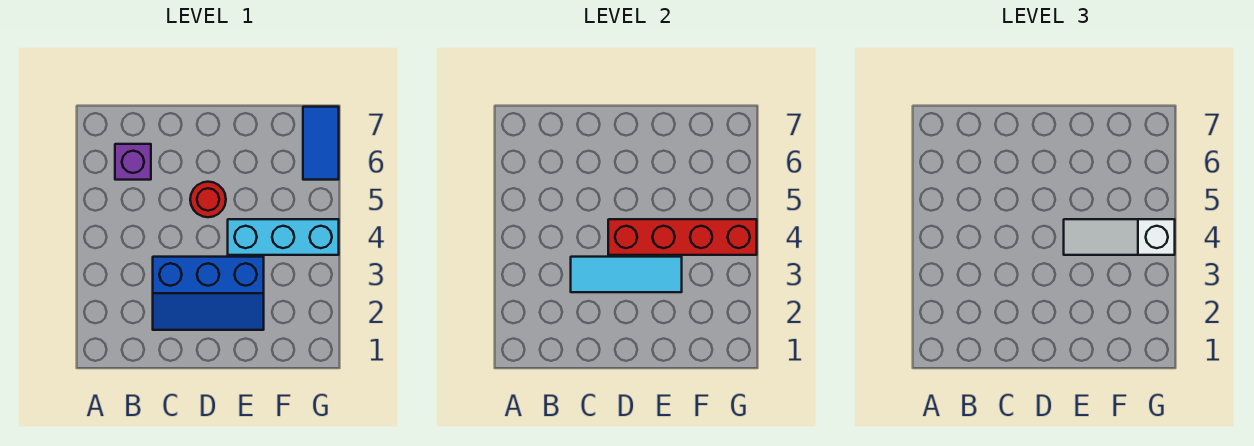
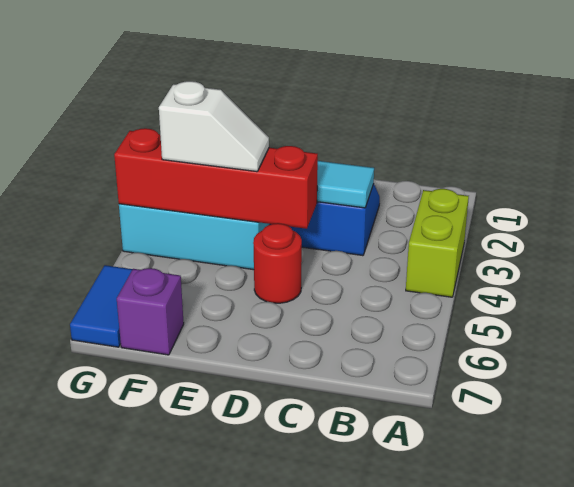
none -> lime brick A3:A4 level 1
purple brick B6 level 1 -> purple brick F7 level 1
white slope E4:G4 level 3 top G -> white slope E4:F4 level 3 top F

